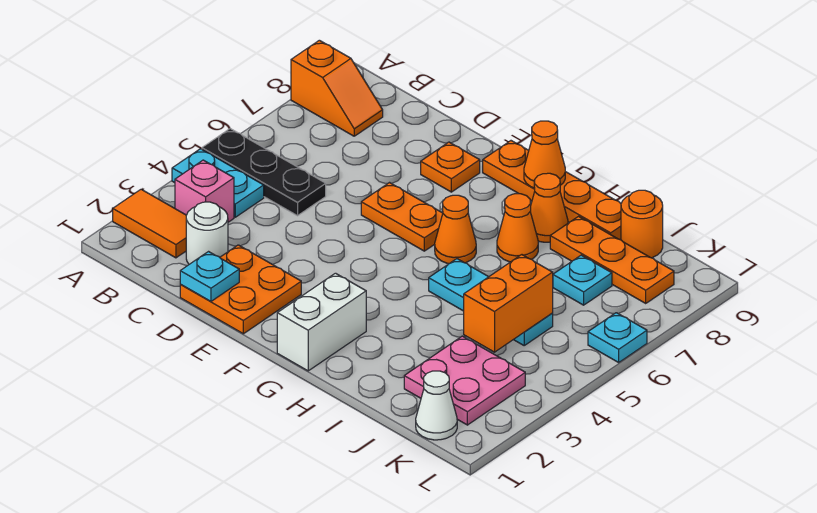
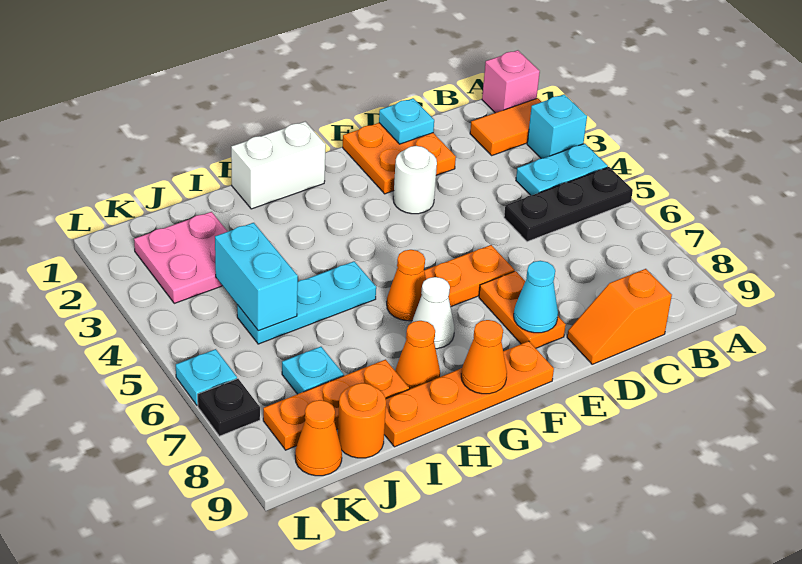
none -> cyan brick A3 level 1
orange slope A8:B8 level 1 top A -> orange slope C9:D9 level 1 top C
pink brick B3 level 1 -> pink brick A1 level 1
white round brick C2 level 1 -> white round brick E3 level 1
orange plate E8 level 1 -> orange plate E7:E8 level 1
none -> cyan cone E8 level 2
white brick G1:G2 level 1 -> white brick G1:H1 level 1
orange cone H7 level 1 -> orange cone K9 level 1
orange brick J4:J5 level 2 -> cyan brick J4:J5 level 2
white cone K1 level 1 -> white cone G7 level 1
none -> black plate L7 level 1

